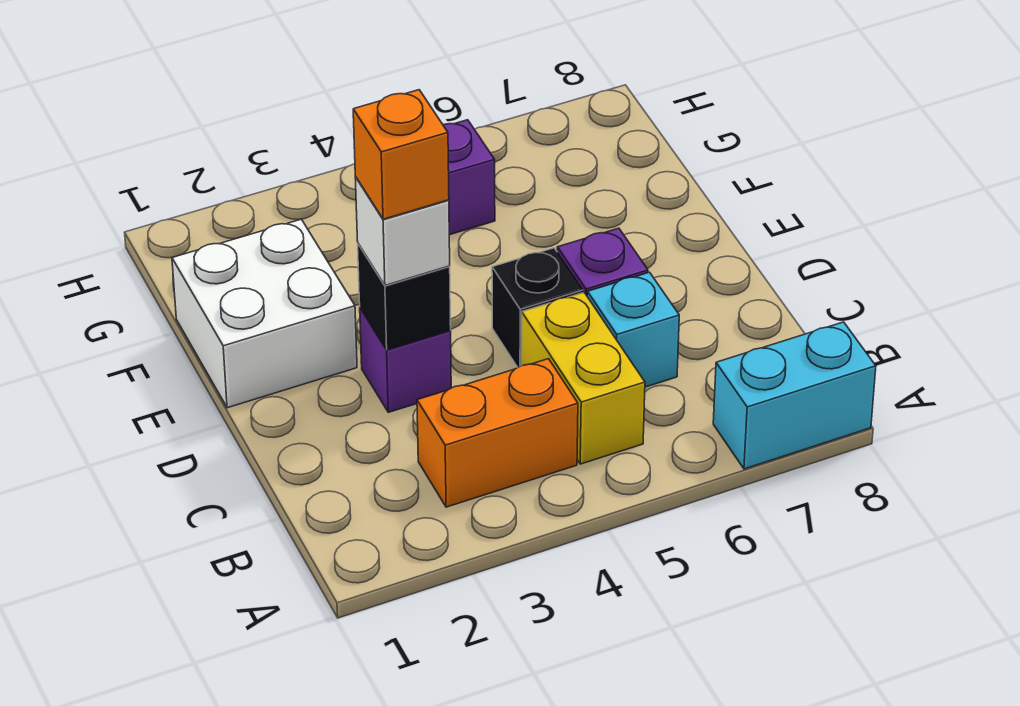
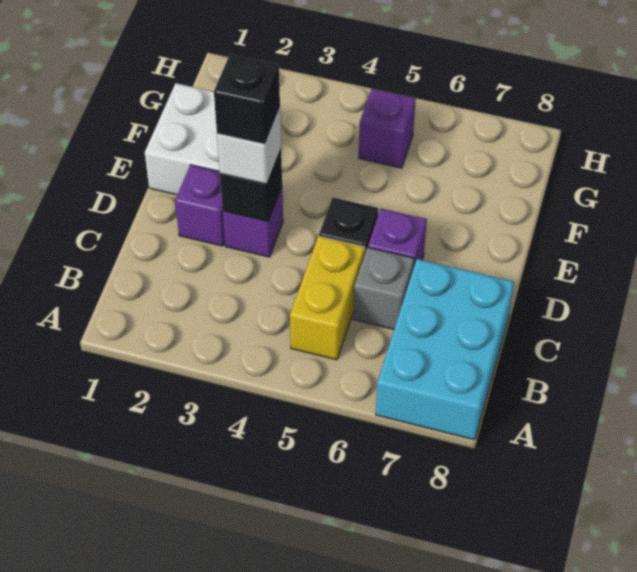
cyan brick A7:A8 level 1 -> cyan brick A7:C8 level 1
orange brick B3:B4 level 1 -> none
cyan brick C6 level 1 -> grey brick C6 level 1
none -> purple brick D2 level 1
orange brick D3 level 4 -> black brick D3 level 4

